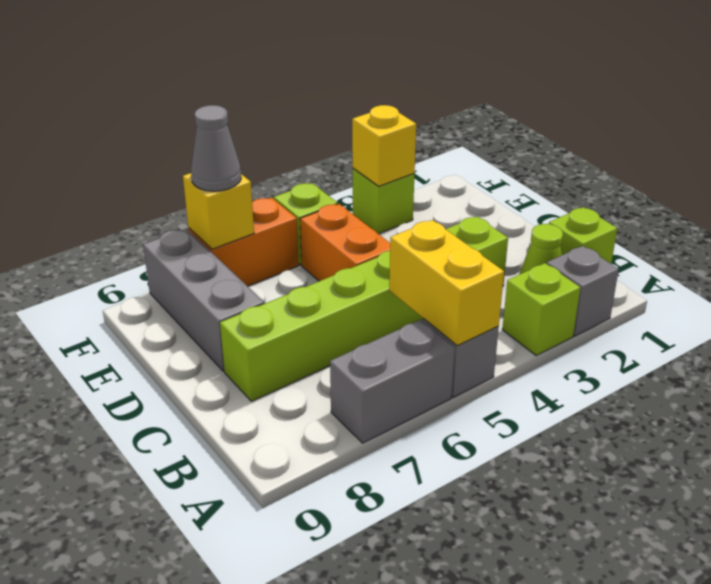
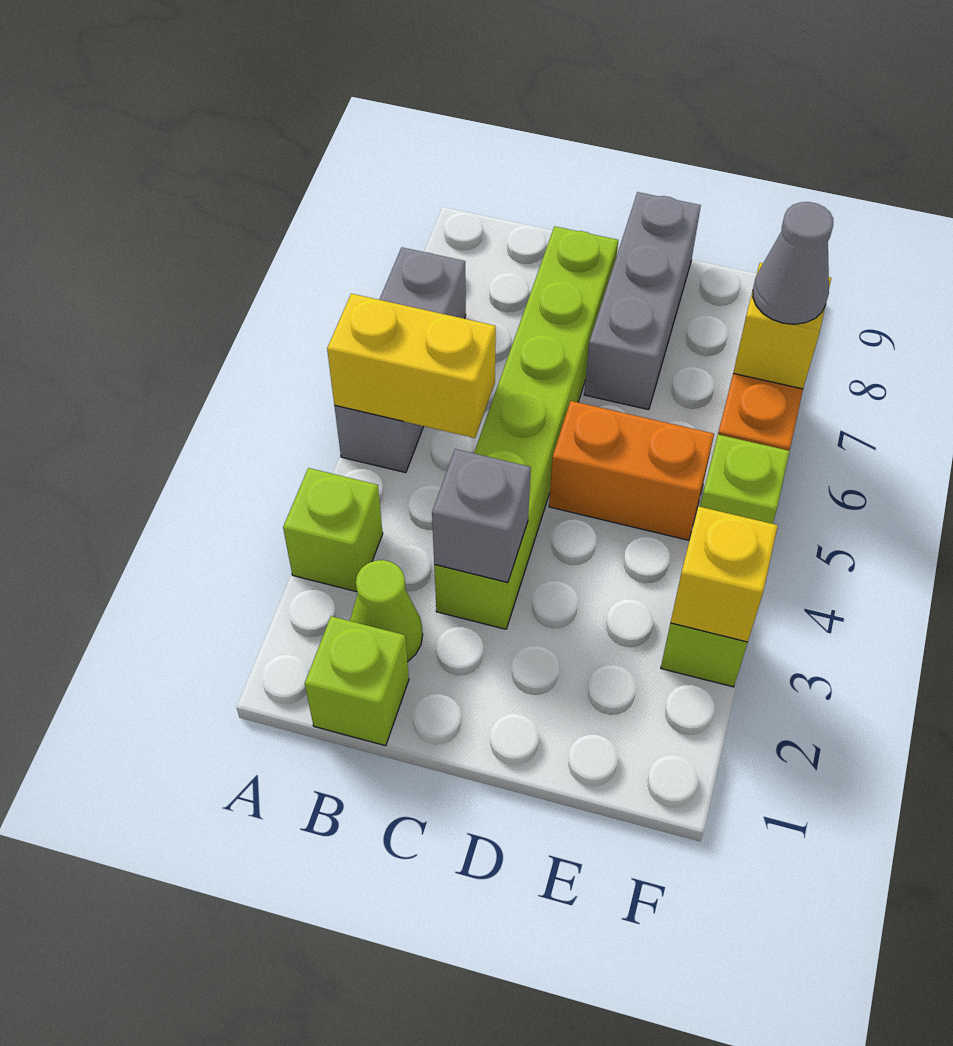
grey brick A2 level 1 -> grey brick C3 level 2
grey brick D8:F8 level 1 -> grey brick D7:D9 level 1

